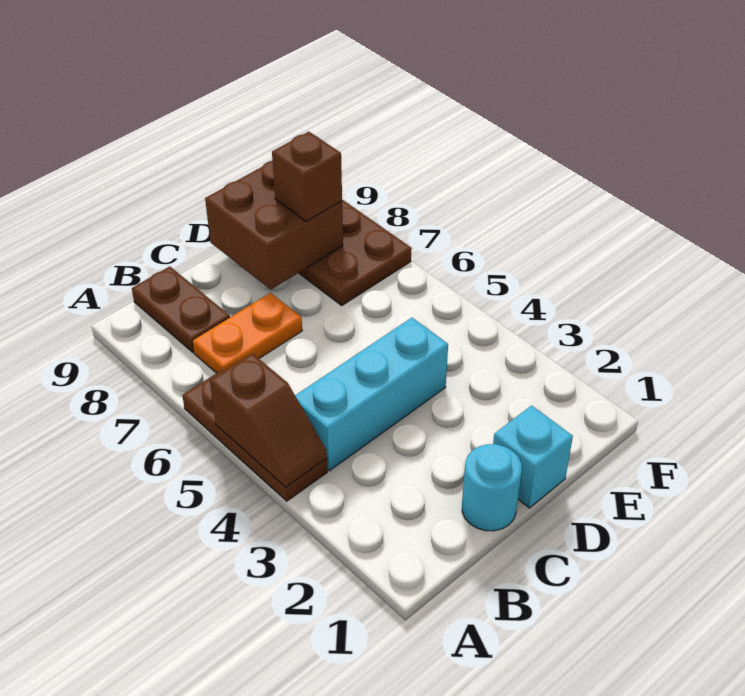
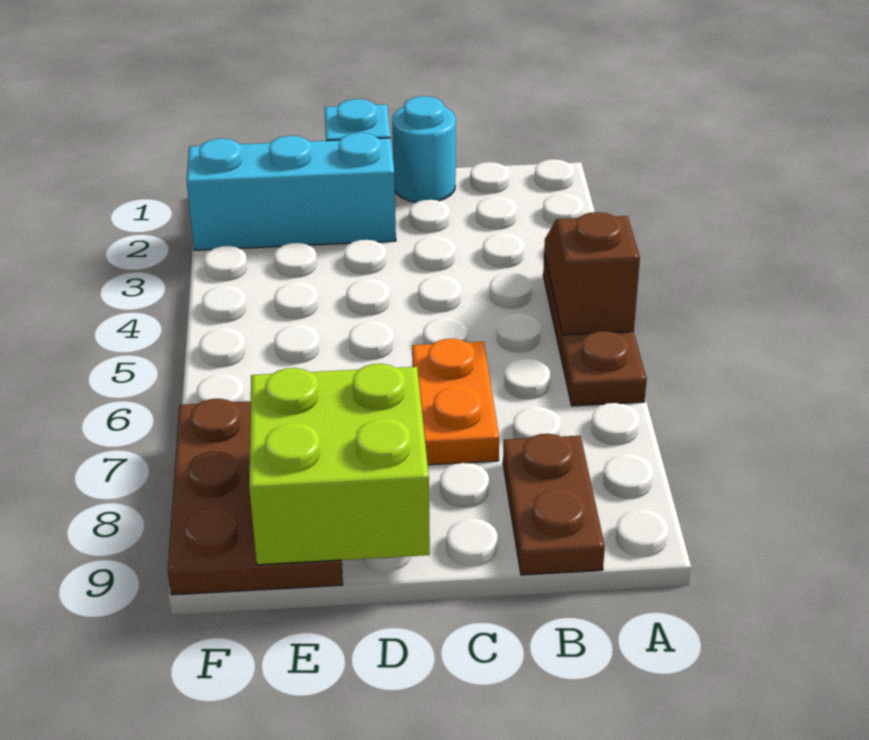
cyan brick B4:D4 level 1 -> cyan brick D2:F2 level 1
orange plate B7:C7 level 1 -> orange plate C6:C7 level 1
brown brick D8:E9 level 2 -> lime brick D8:E9 level 2
brown brick E8 level 3 -> none

